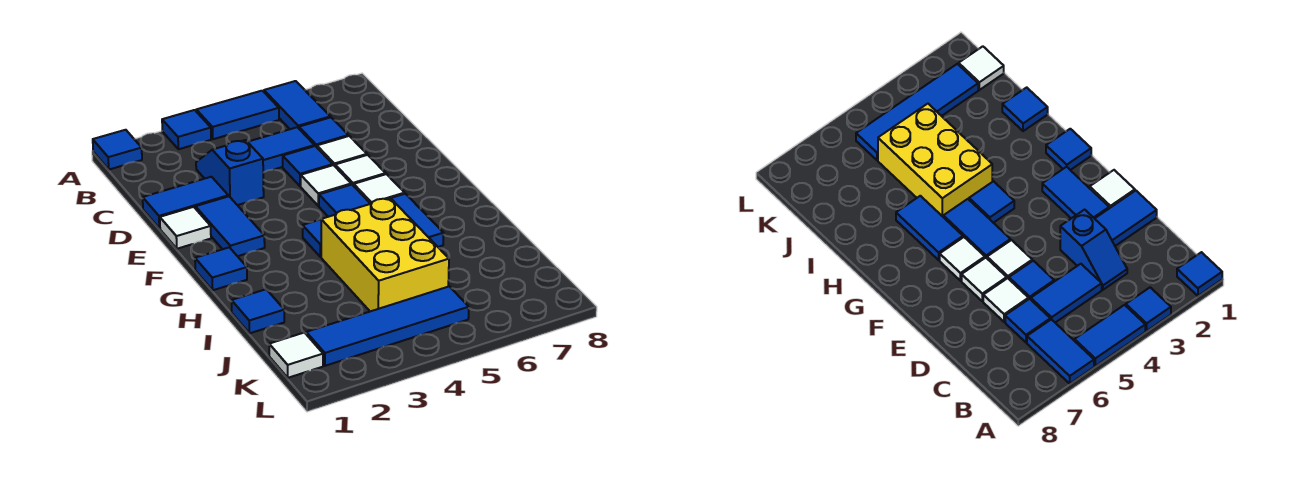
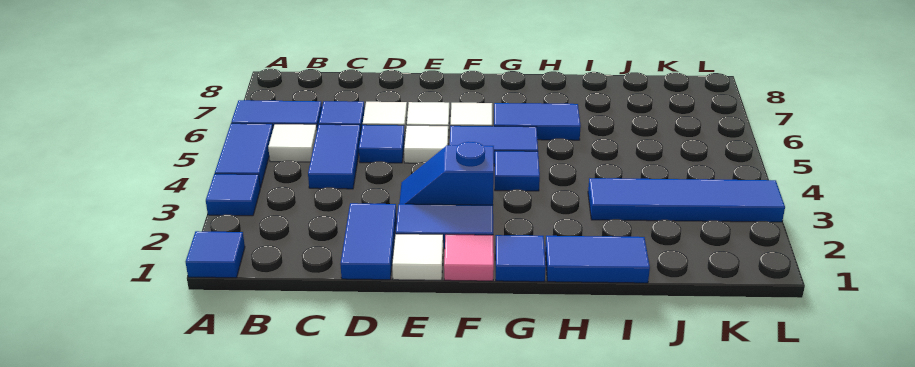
blue slope C3:D3 level 1 top D -> blue slope E3:F3 level 1 top F
none -> pink tile F1 level 1
yellow brick H4:J5 level 1 -> none
blue tile I1 level 1 -> blue tile H1:I1 level 1
white tile K1 level 1 -> white tile B5 level 1
blue tile K2:K5 level 1 -> blue tile I3:L3 level 1

